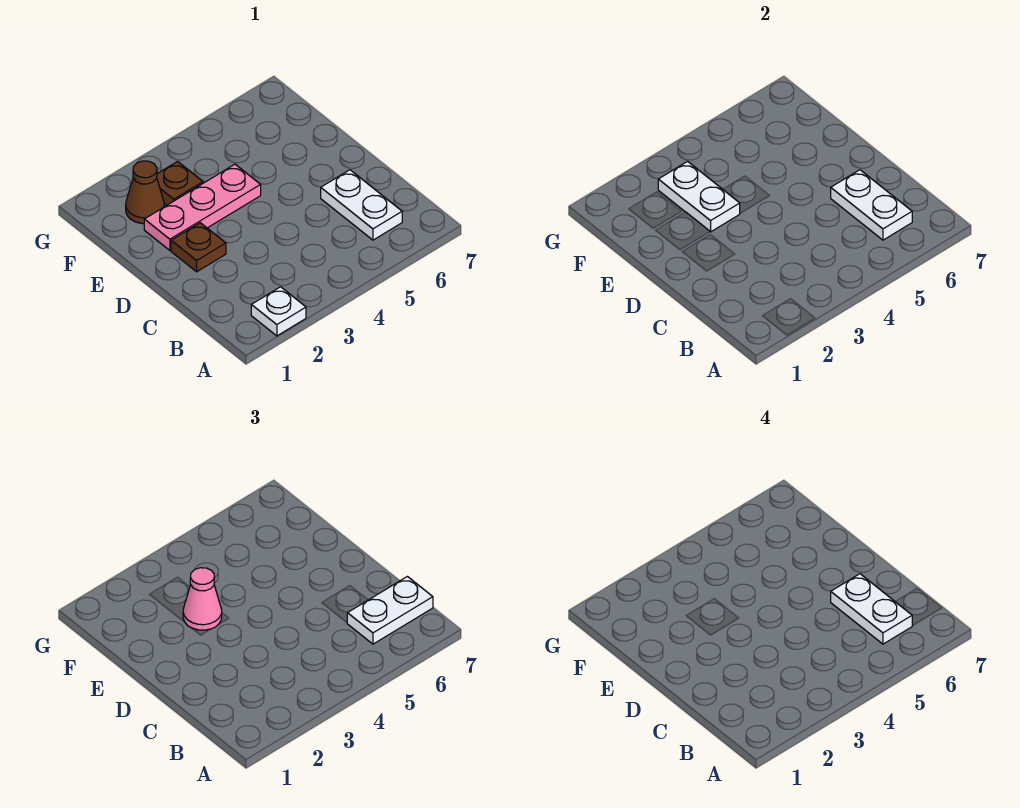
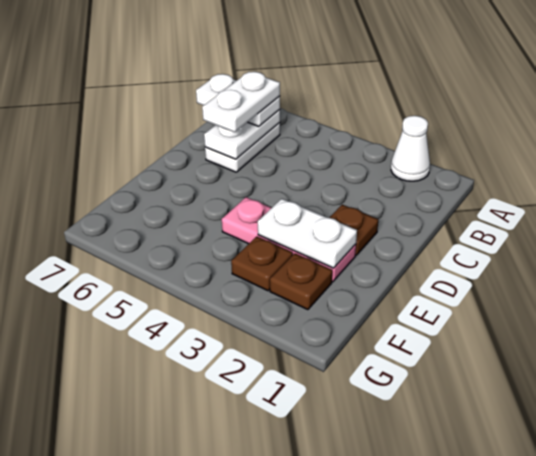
white plate A2 level 1 -> white cone A2 level 1
white plate E3:F3 level 2 -> white plate E2:E3 level 2
pink cone E3 level 3 -> none
brown cone F2 level 1 -> brown plate F2 level 1

